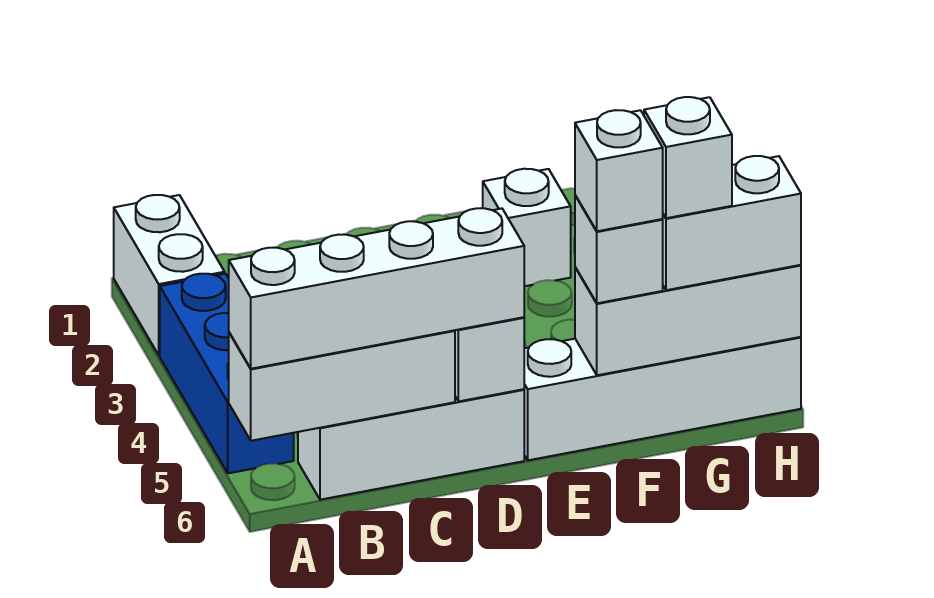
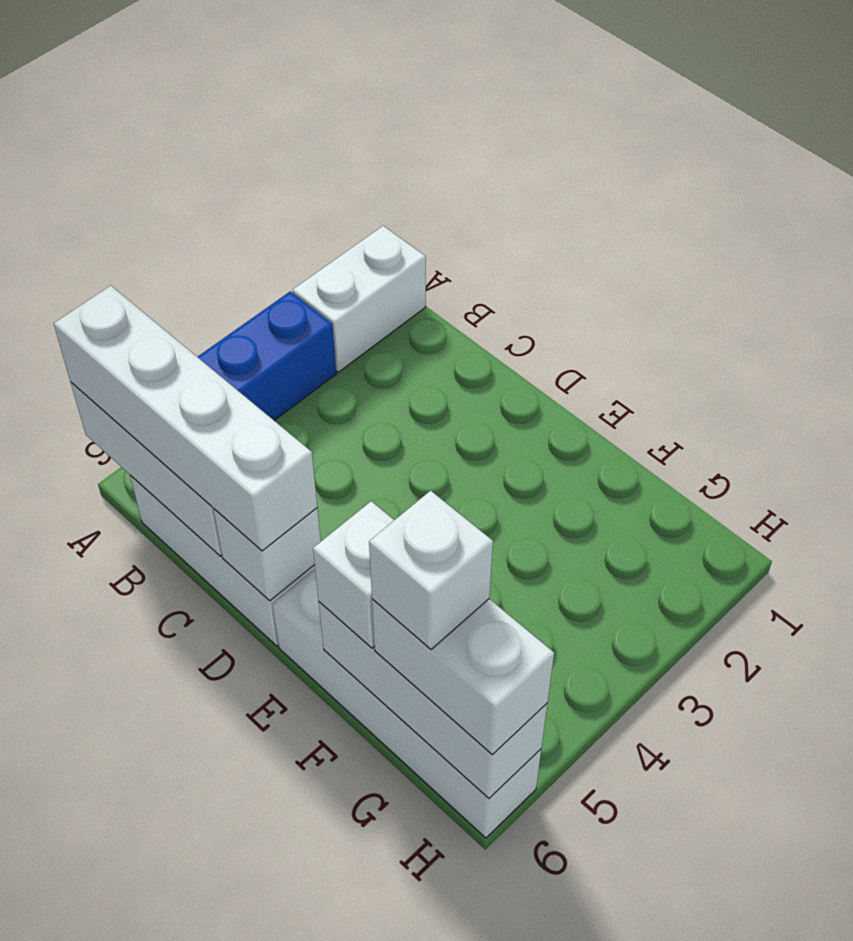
white brick F2 level 1 -> none
white brick F6 level 4 -> none

